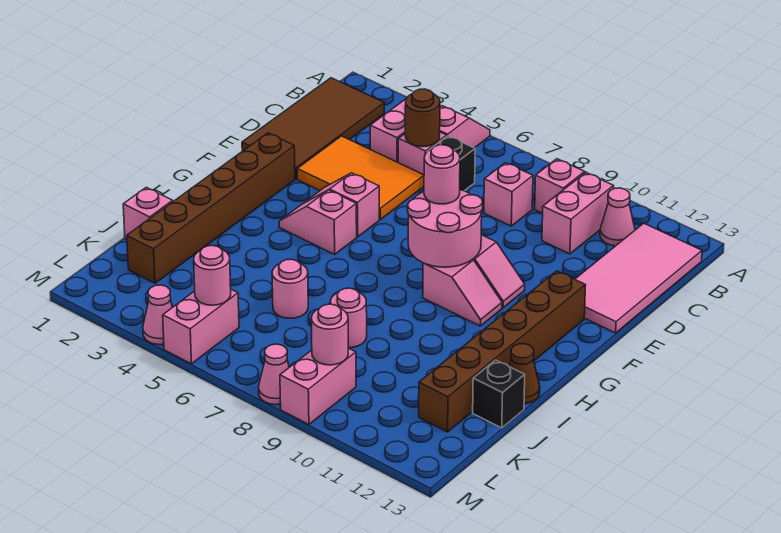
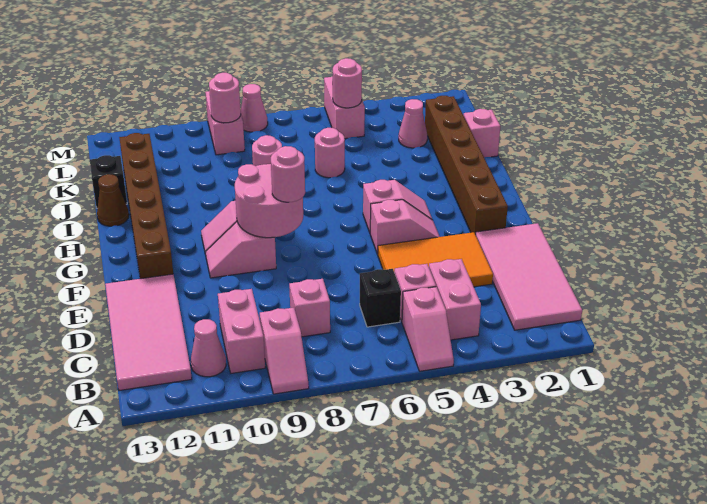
brown tile B1:E2 level 1 -> pink tile B1:E2 level 1
brown round brick C5 level 2 -> none
pink cone M4 level 1 -> pink cone K3 level 1

